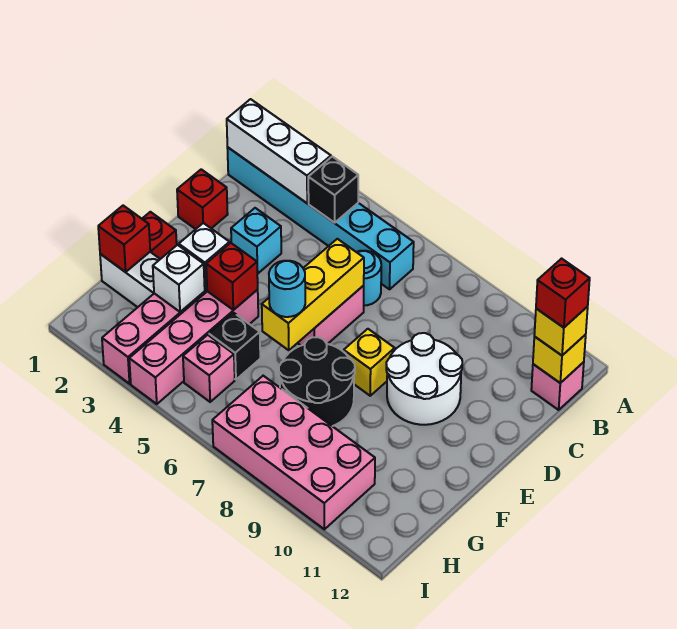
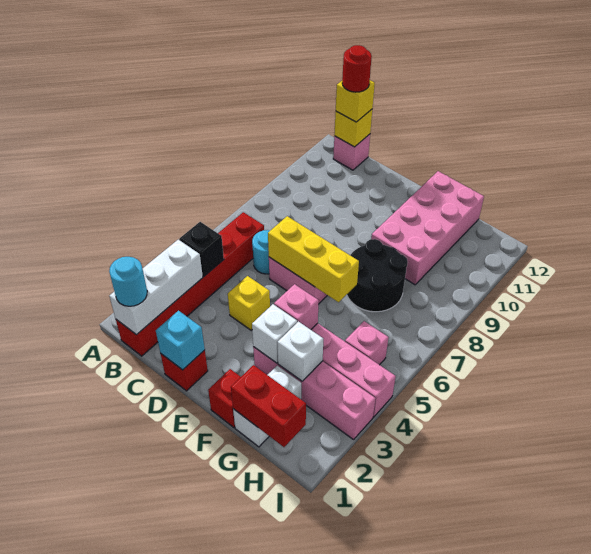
cyan brick B1:B6 level 1 -> red brick B1:B6 level 1
red brick B12 level 4 -> red round brick B12 level 4
cyan brick D3 level 1 -> cyan brick D1 level 2
white round brick D9:E10 level 1 -> none
yellow brick E8 level 1 -> yellow brick D4 level 1
red brick F4 level 2 -> pink brick F4 level 2
cyan round brick F6 level 3 -> cyan round brick B1 level 3
red brick G1 level 2 -> red brick G1:H1 level 2
black brick G5 level 1 -> none
pink brick H7:I10 level 1 -> pink brick F9:G12 level 1

